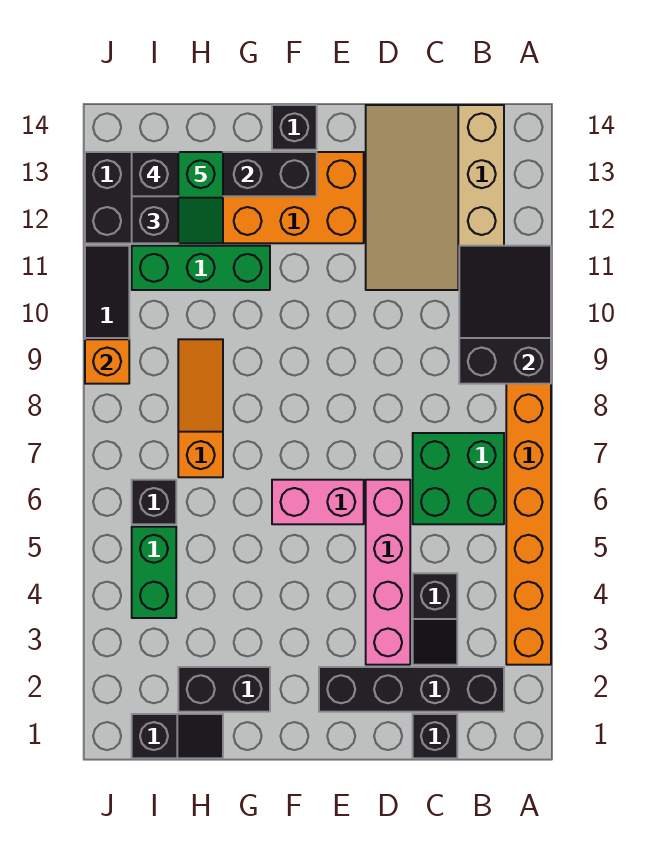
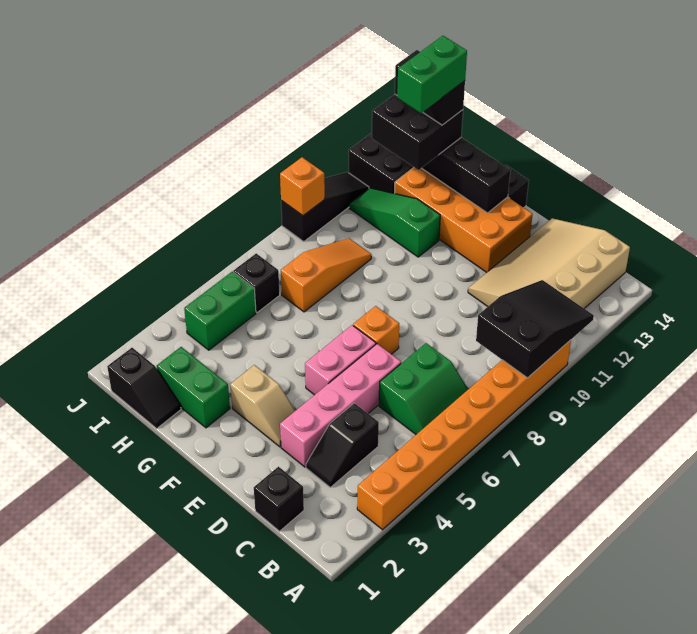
black brick B2:E2 level 1 -> none
green brick B6:C7 level 1 -> green slope B6:C7 level 1 top C
none -> tan slope E3:F3 level 1 top F
pink brick E6:F6 level 1 -> pink brick E5:E6 level 1
none -> orange brick E7 level 1
black brick G2:H2 level 1 -> green brick G2:H2 level 1
green brick G11:I11 level 1 -> green slope G11:I11 level 1 top G
green slope H12:H13 level 5 top 13 -> green brick H12:H13 level 5

